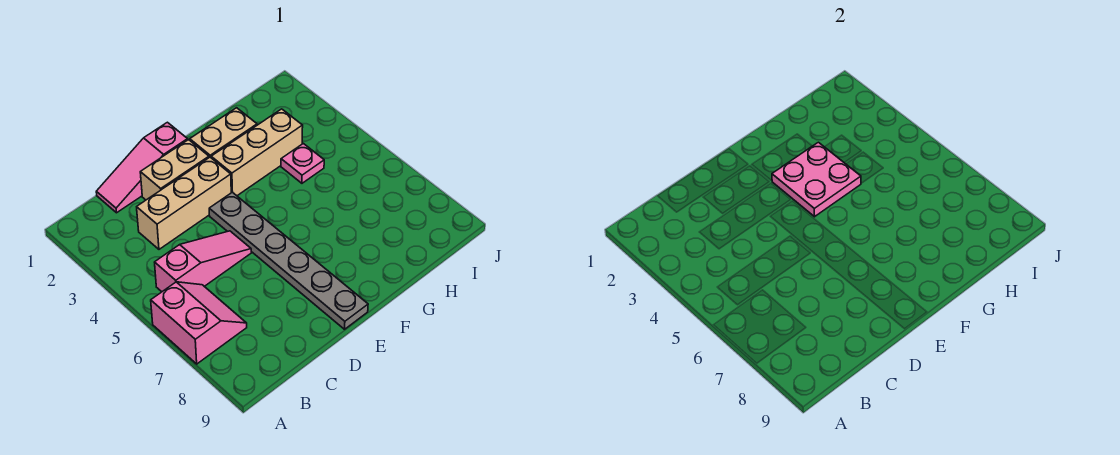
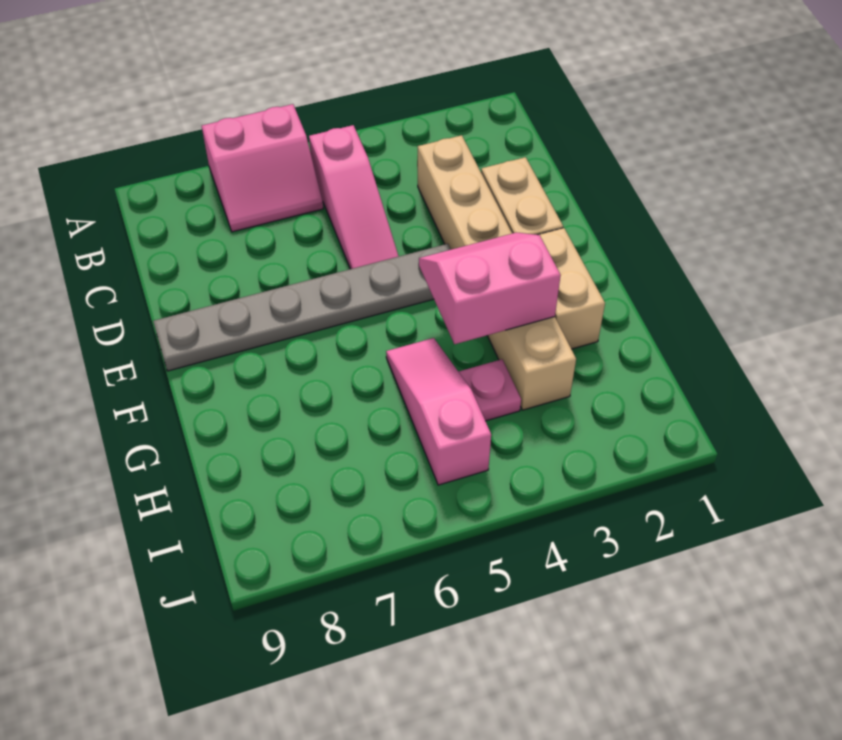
pink slope C1:E1 level 1 top E -> pink slope G5:I5 level 1 top I
pink plate F3:G4 level 2 -> pink slope F3:G4 level 2 top G

